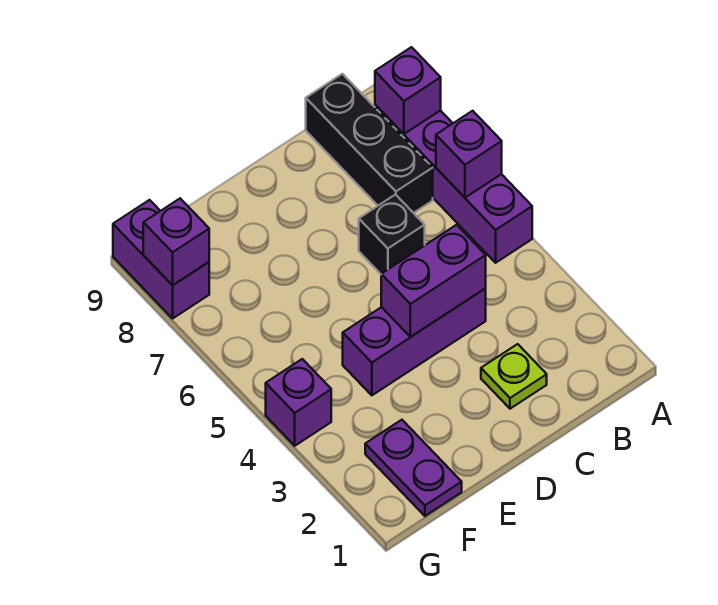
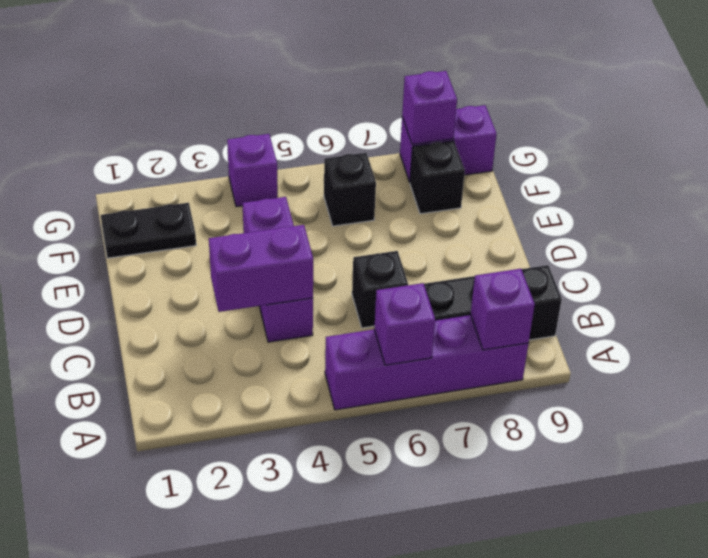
lime plate C2 level 1 -> none
purple brick C4:D4 level 2 -> purple brick C3:C4 level 2
purple plate F1:F2 level 1 -> black plate F1:F2 level 1
none -> black brick F6 level 1
none -> black brick F8 level 1

